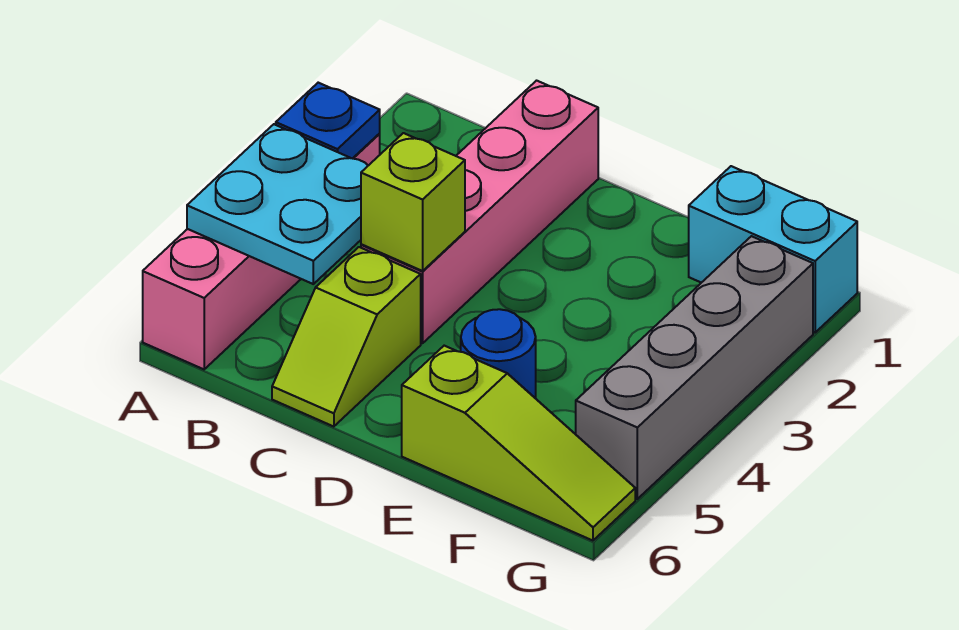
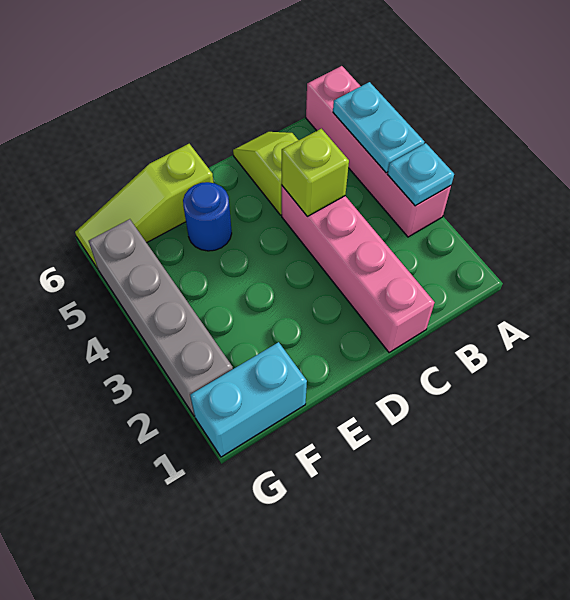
blue plate A3 level 2 -> cyan plate A3 level 2
cyan plate A4:B5 level 2 -> cyan plate A4:A5 level 2

